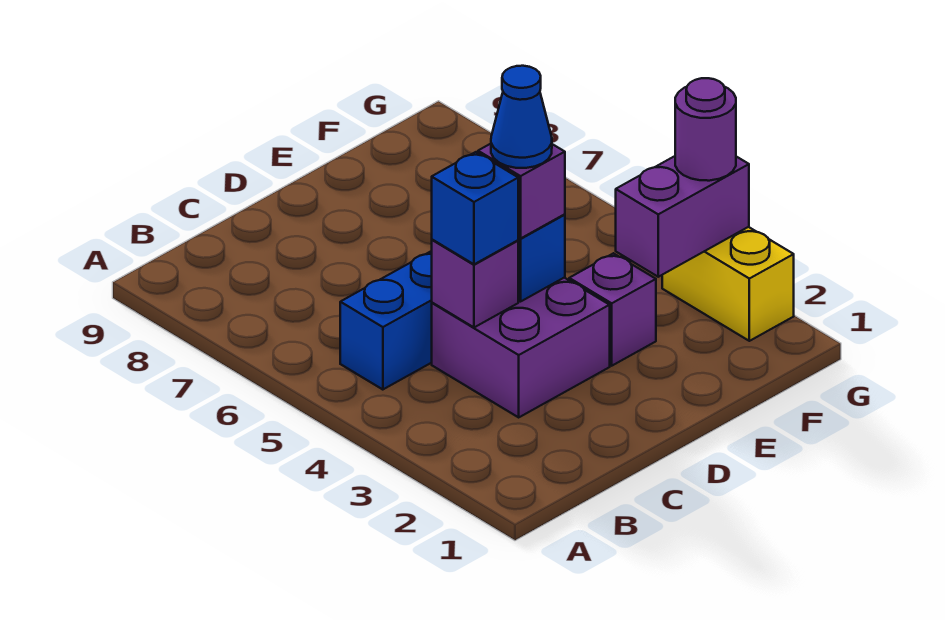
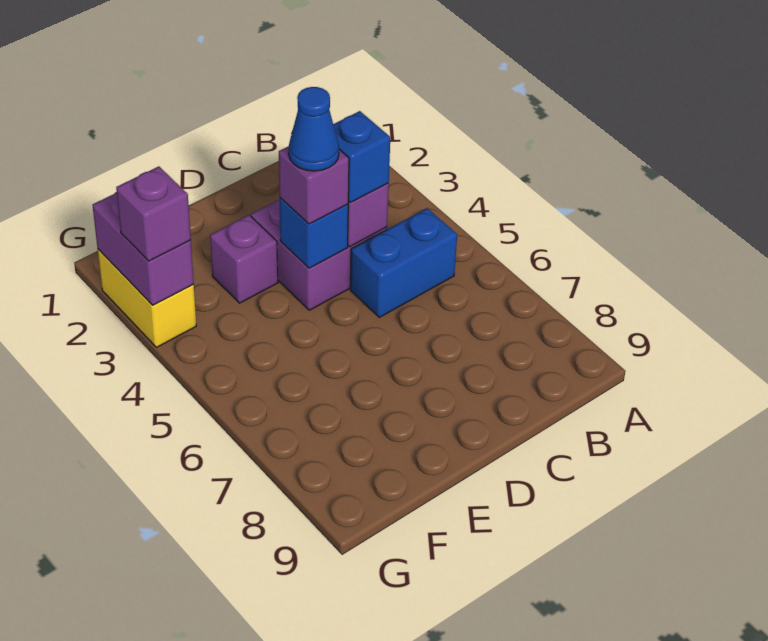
purple brick F3:G3 level 2 -> purple brick G2:G3 level 2
purple round brick G3 level 3 -> purple brick G3 level 3

